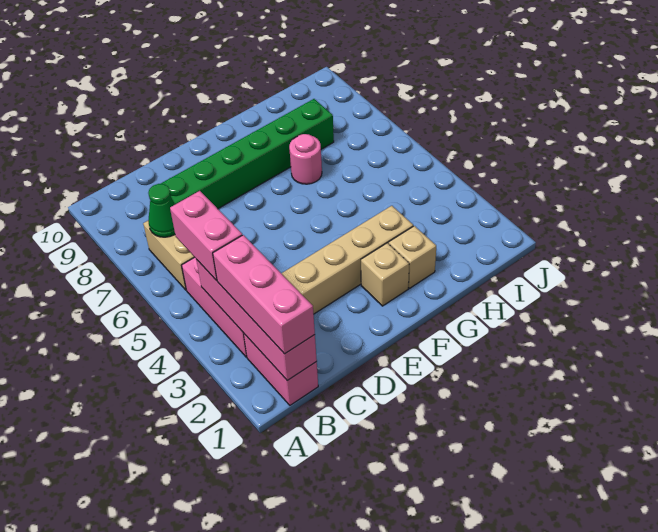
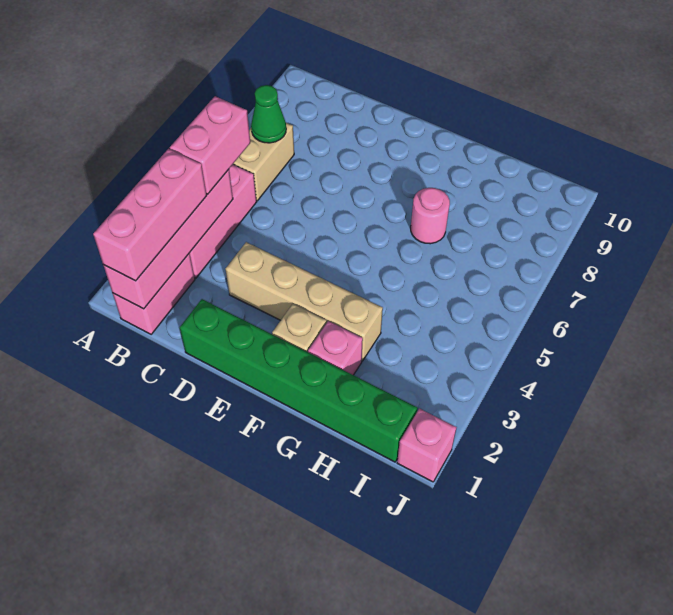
green brick C8:H8 level 1 -> green brick D1:I1 level 1
tan brick G2 level 1 -> pink brick G2 level 1
none -> pink brick J1 level 1

